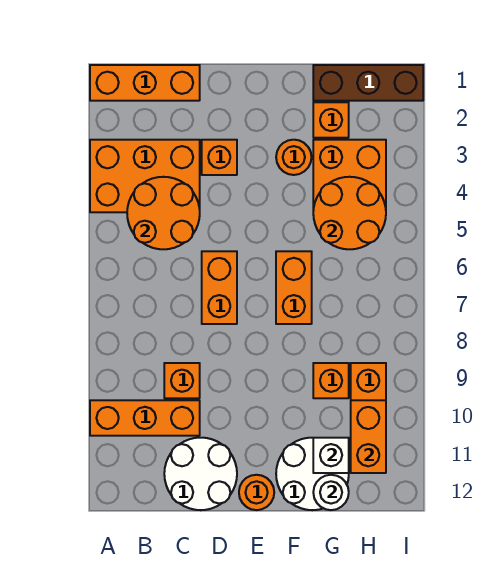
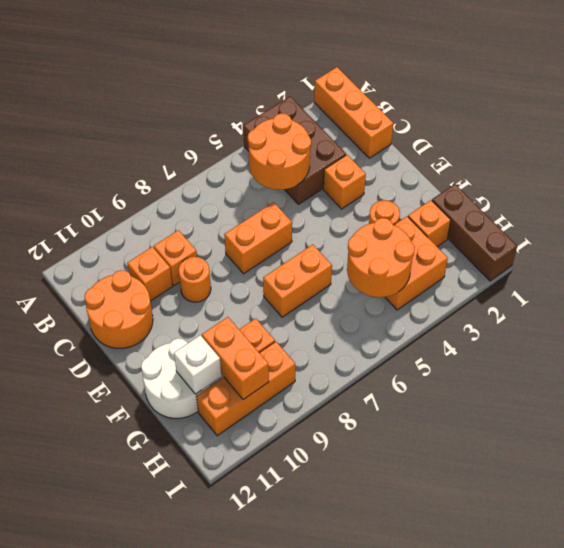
orange brick A3:C4 level 1 -> brown brick A3:C4 level 1
orange brick A10:C10 level 1 -> orange brick C10 level 1
white round brick C11:D12 level 1 -> orange round brick C11:D12 level 1
orange round brick E12 level 1 -> orange round brick D9 level 1
white round brick G12 level 2 -> none
orange brick H10:H11 level 2 -> orange brick G10:H10 level 2

